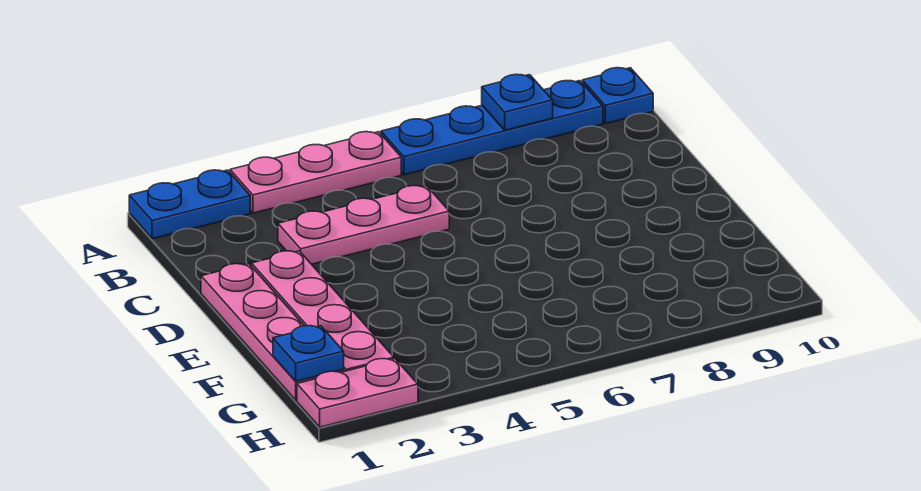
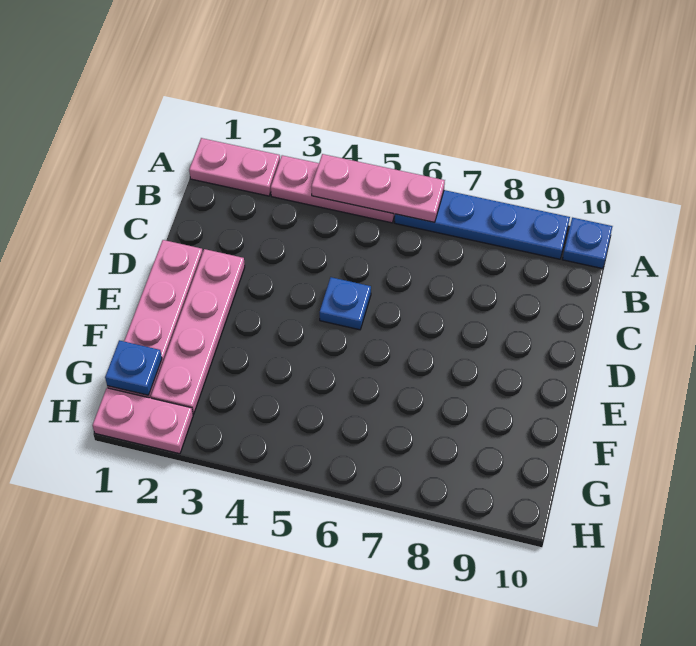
blue plate A1:A2 level 1 -> pink plate A1:A2 level 1
blue plate A8 level 2 -> blue plate D5 level 1
pink plate C3:C5 level 1 -> pink plate A4:A6 level 2

